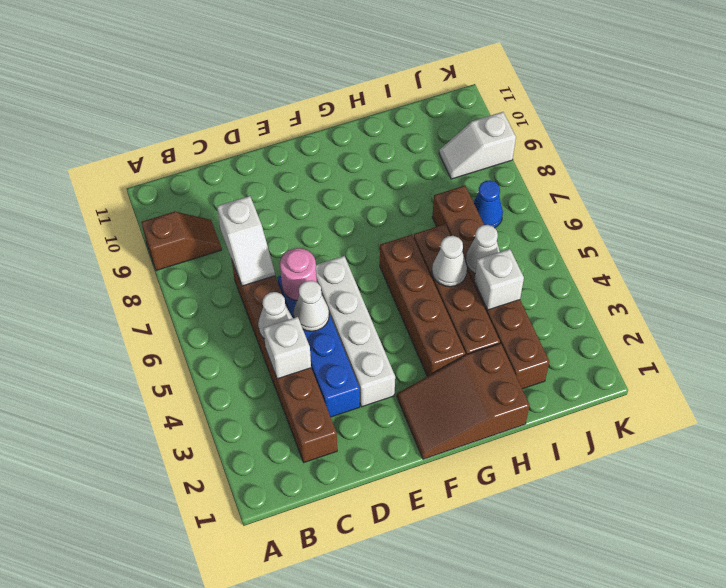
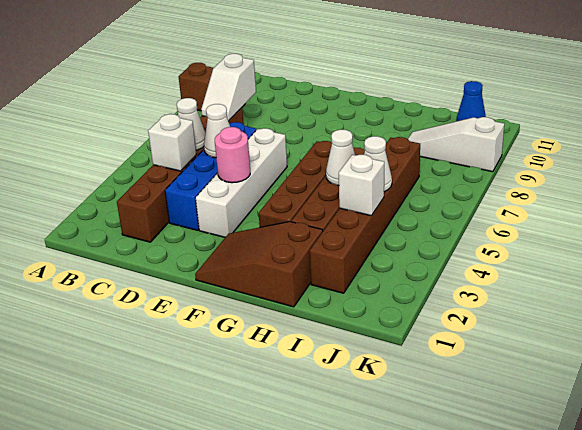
pink round brick D6 level 2 -> pink round brick E4 level 2
blue cone J7 level 1 -> blue cone J11 level 1
white slope J9:K9 level 1 top K -> white slope I9:K9 level 1 top K

